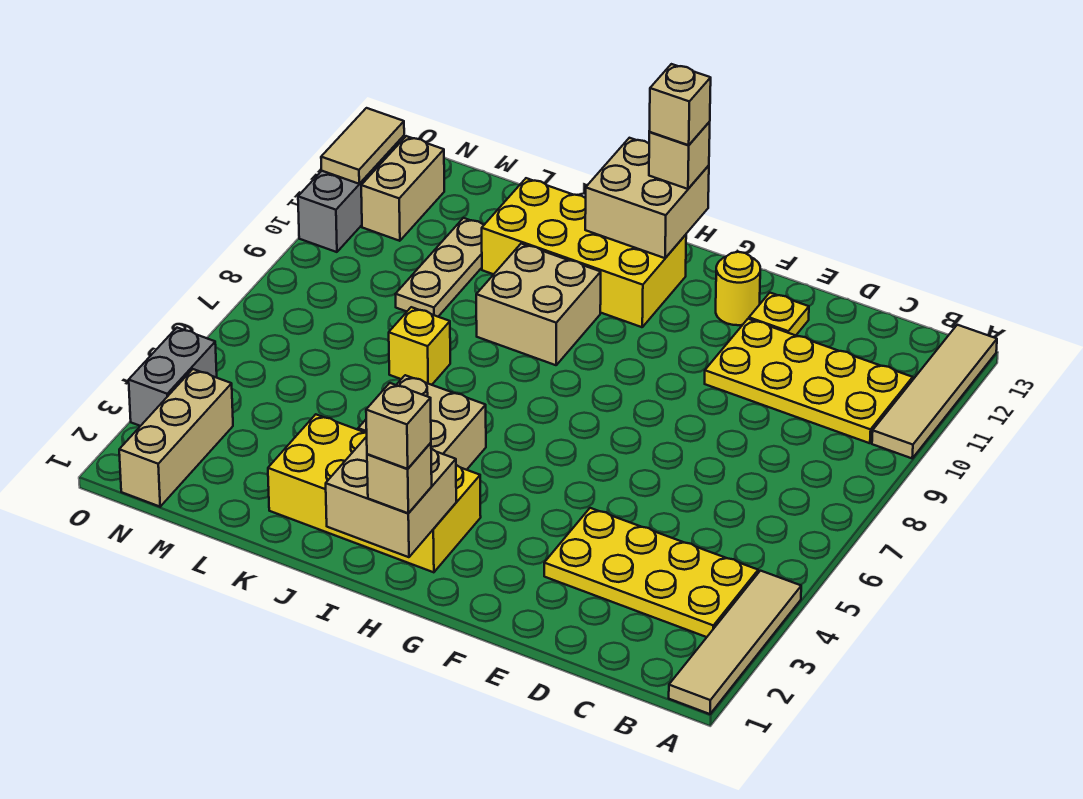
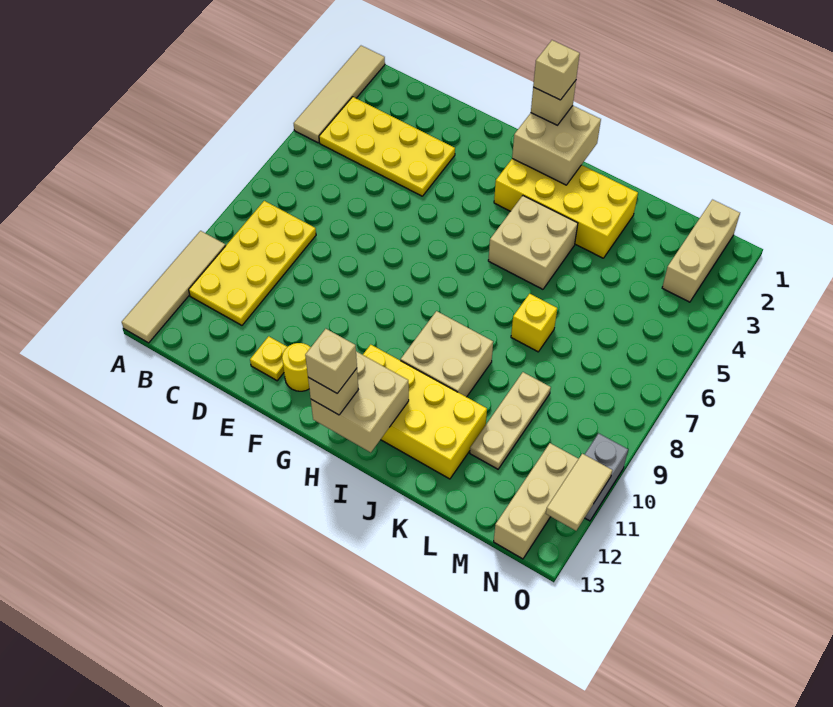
yellow plate B10:E11 level 1 -> yellow plate B8:C11 level 1
tan brick N11:N12 level 1 -> tan brick N11:N13 level 1
grey brick O3:O4 level 1 -> none

